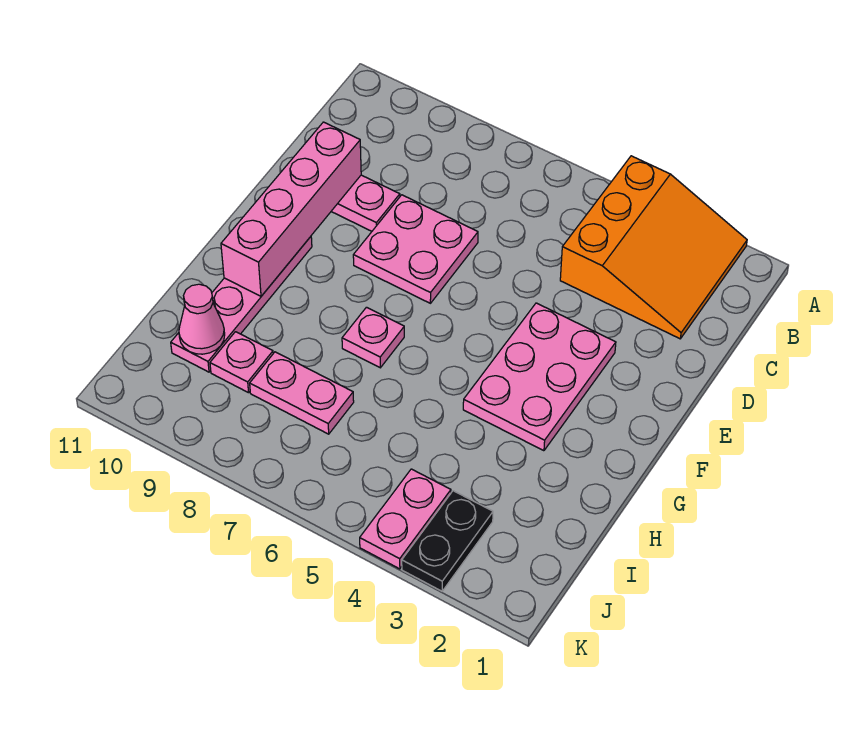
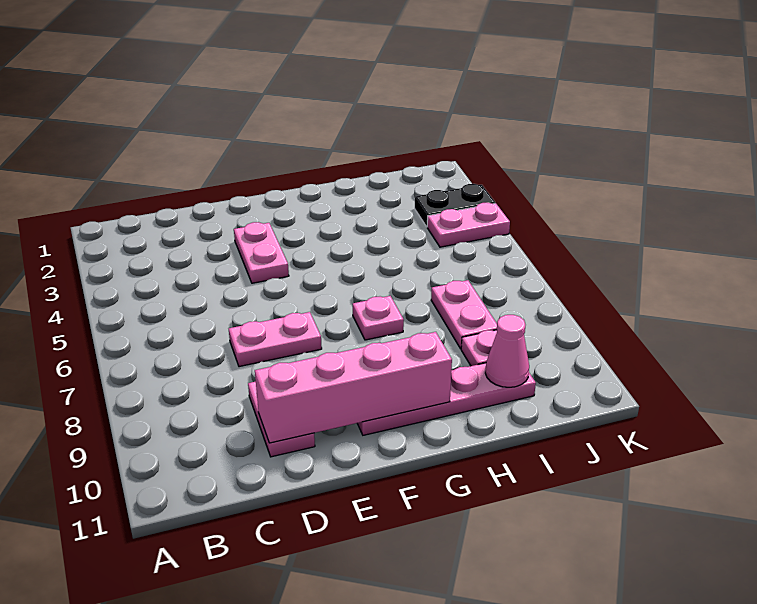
orange slope A2:C4 level 1 top 4 -> none
pink plate D7:E8 level 1 -> pink plate D7:E7 level 1
pink plate E3:G4 level 1 -> pink plate E3:E4 level 1

